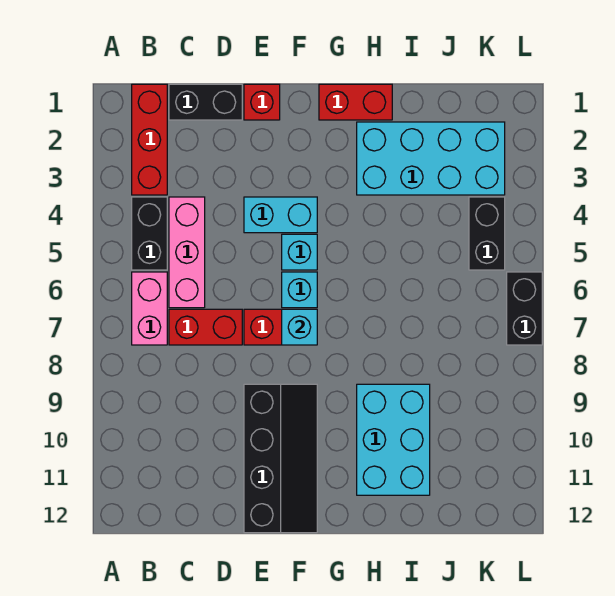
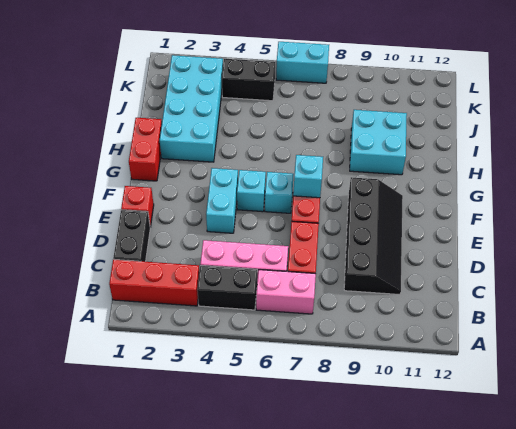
black slope E9:F12 level 1 top E -> black slope C9:F10 level 1 top 9
cyan brick H9:I11 level 1 -> cyan brick H9:I10 level 1
black brick L6:L7 level 1 -> cyan brick L6:L7 level 1

